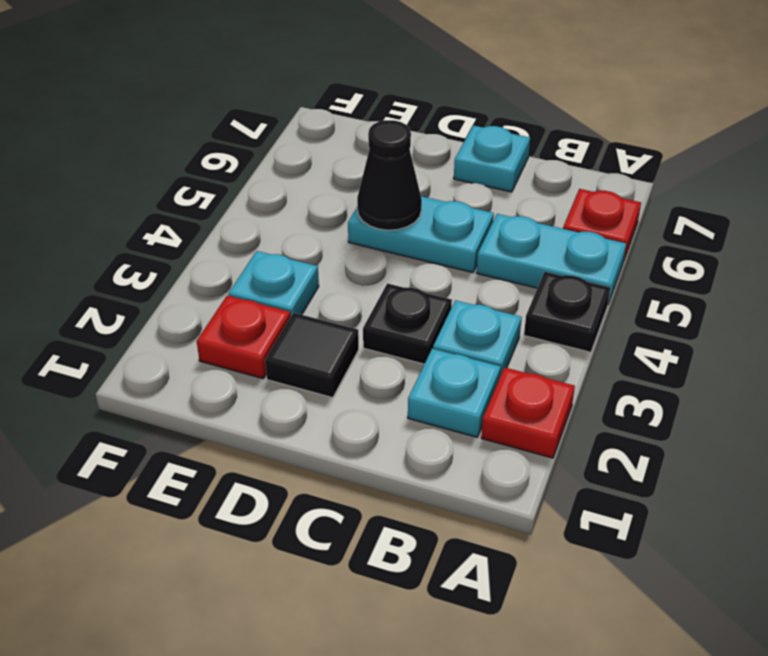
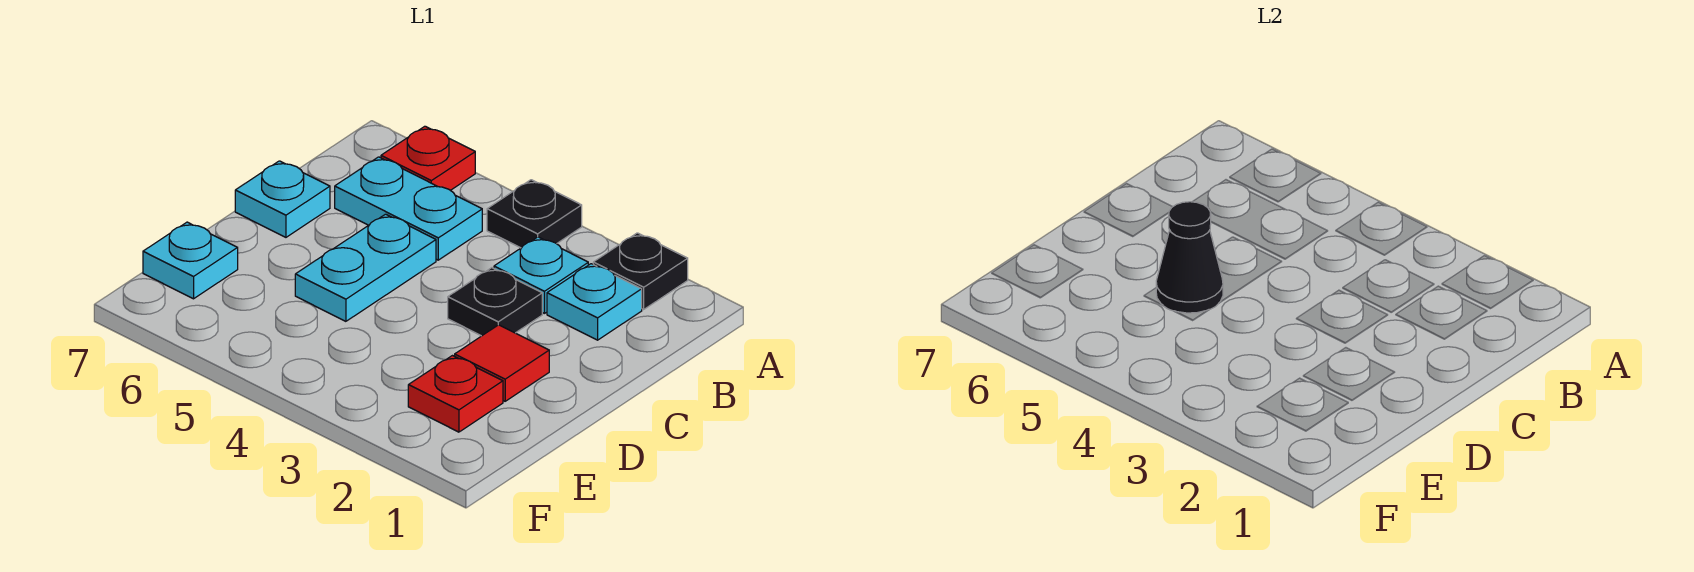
red plate A2 level 1 -> black plate A2 level 1
cyan plate A5:B5 level 1 -> cyan plate B5:B6 level 1
black tile D2 level 1 -> red tile D2 level 1
cyan plate E3 level 1 -> cyan plate E7 level 1

